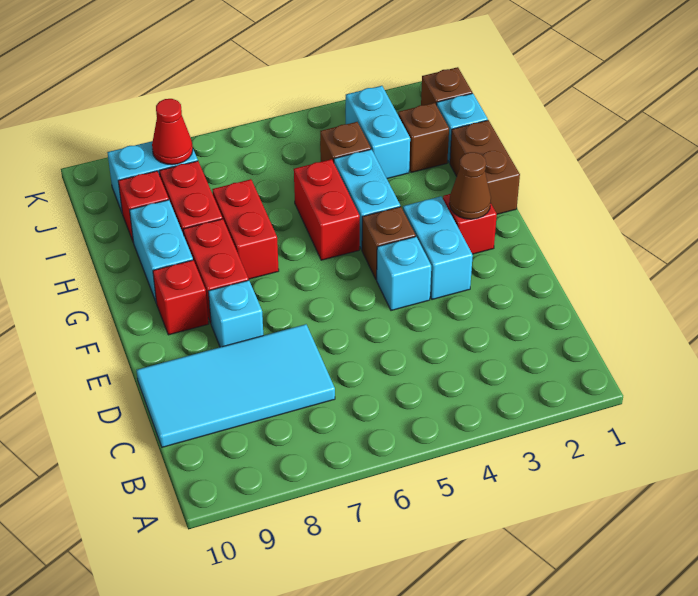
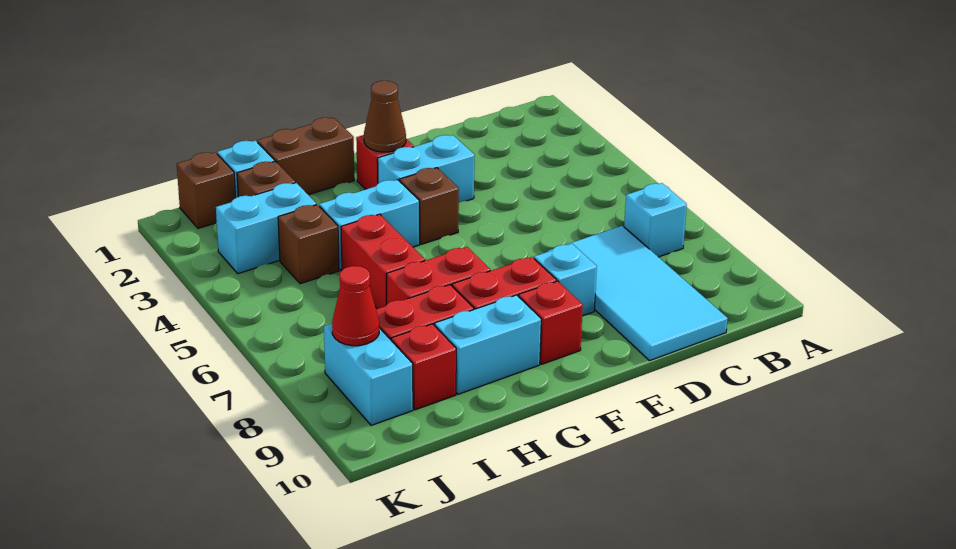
cyan brick E4 level 1 -> cyan brick B7 level 1
red brick G5:H5 level 1 -> red brick H5:H6 level 1

